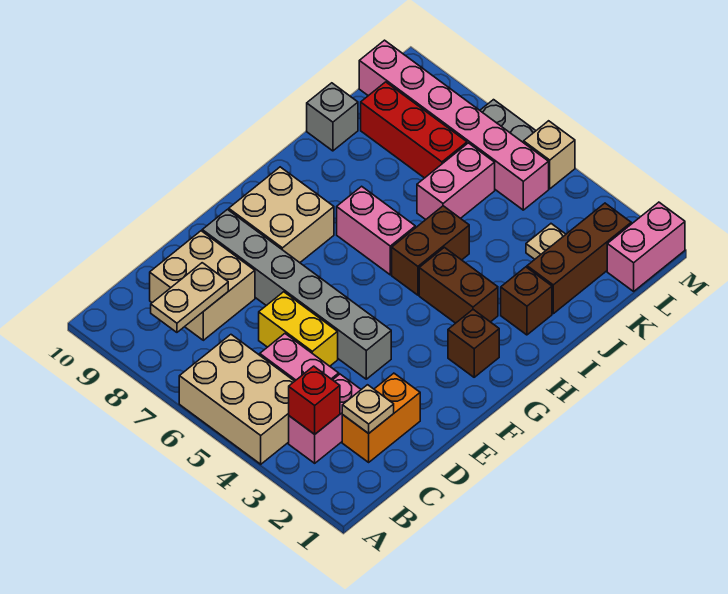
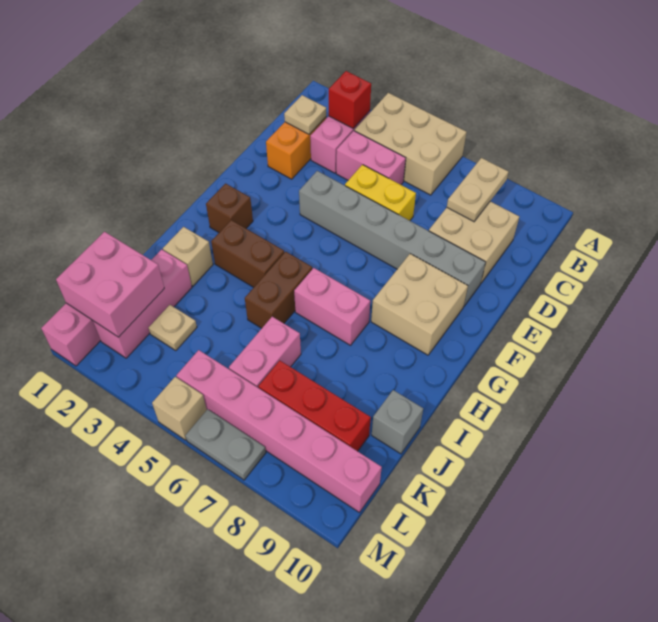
brown brick I2 level 1 -> tan brick I2 level 1
brown brick J2:L2 level 1 -> pink brick J2:L2 level 1
none -> pink brick K1:L2 level 2

